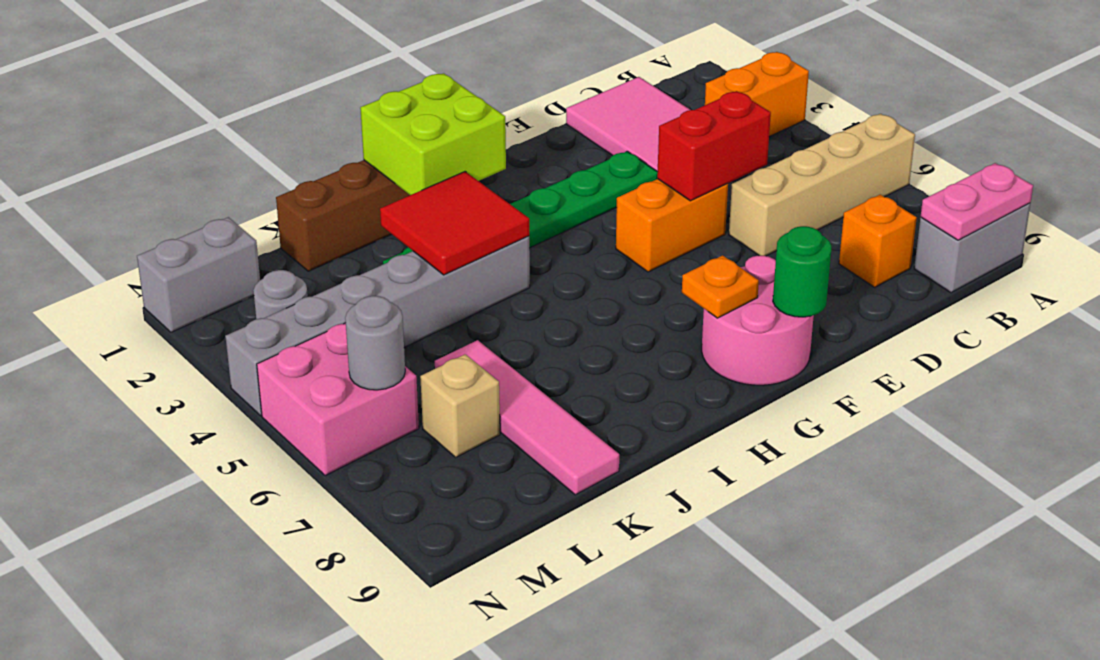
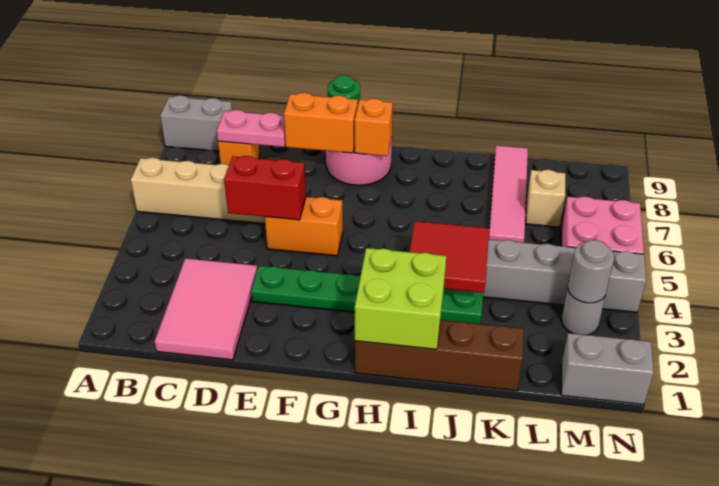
orange brick A3:B3 level 1 -> orange brick E8:F8 level 2
pink plate A9:B9 level 2 -> pink plate C8:D8 level 2
orange plate G8 level 2 -> orange brick G8 level 2
grey round brick M6 level 2 -> grey round brick M3 level 2

